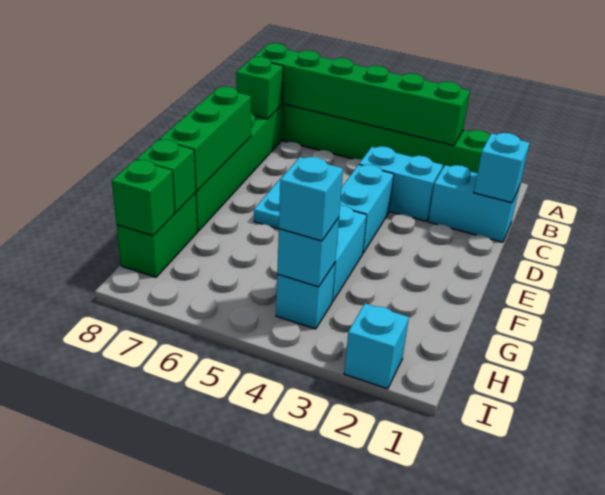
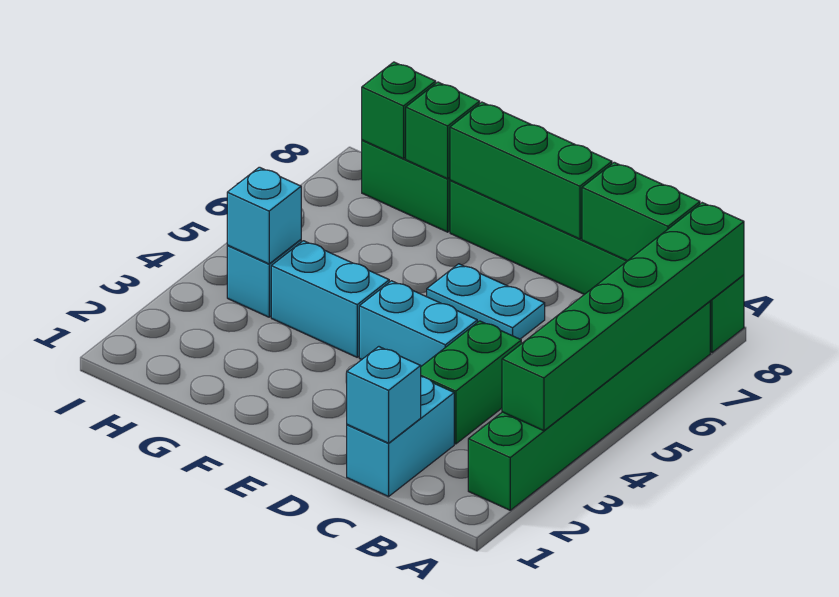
green brick B8 level 2 -> green brick B8:C8 level 2
cyan brick C3:C4 level 1 -> green brick C3:C4 level 1
cyan brick H4 level 3 -> none
cyan brick I2 level 1 -> none

